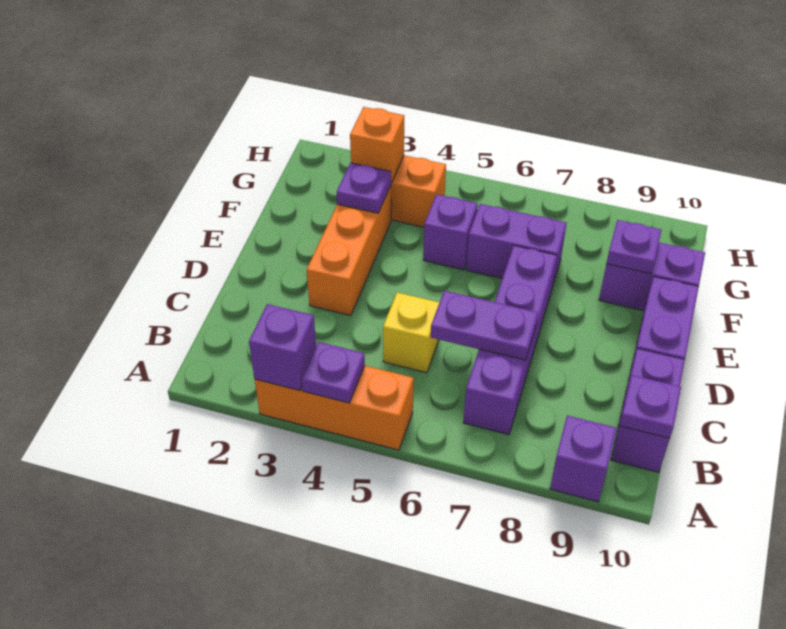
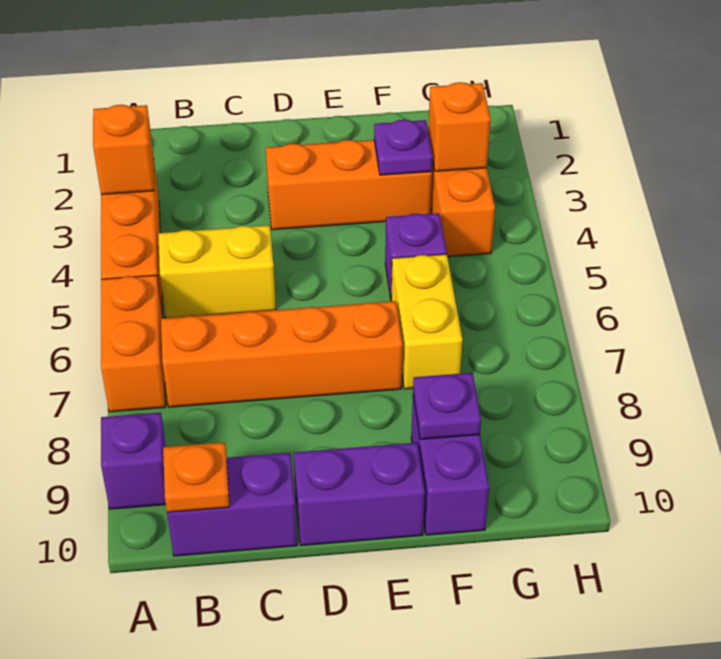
purple brick A3 level 2 -> orange brick A3 level 2
purple plate A4 level 2 -> none
none -> orange brick A6:A7 level 1
purple brick B7:E7 level 1 -> orange brick B7:E7 level 1
purple plate B10 level 2 -> orange plate B10 level 2
yellow brick C5 level 1 -> yellow brick B5:C5 level 1
purple plate C6:C7 level 2 -> none
purple brick F6:F7 level 1 -> yellow brick F6:F7 level 1

